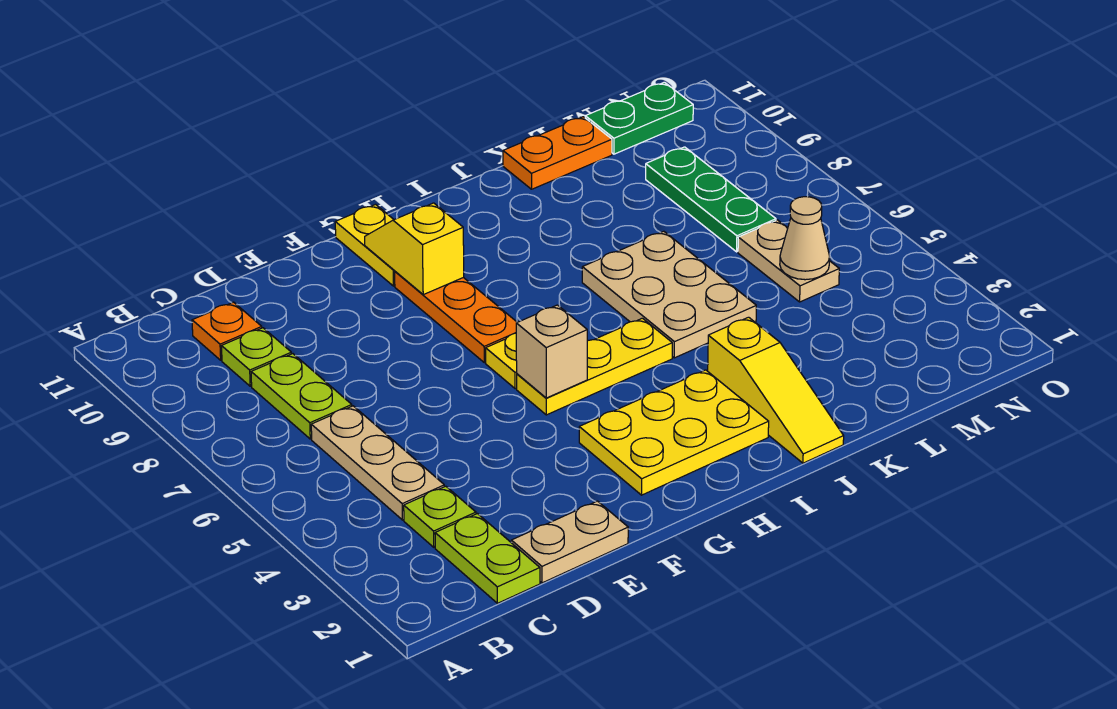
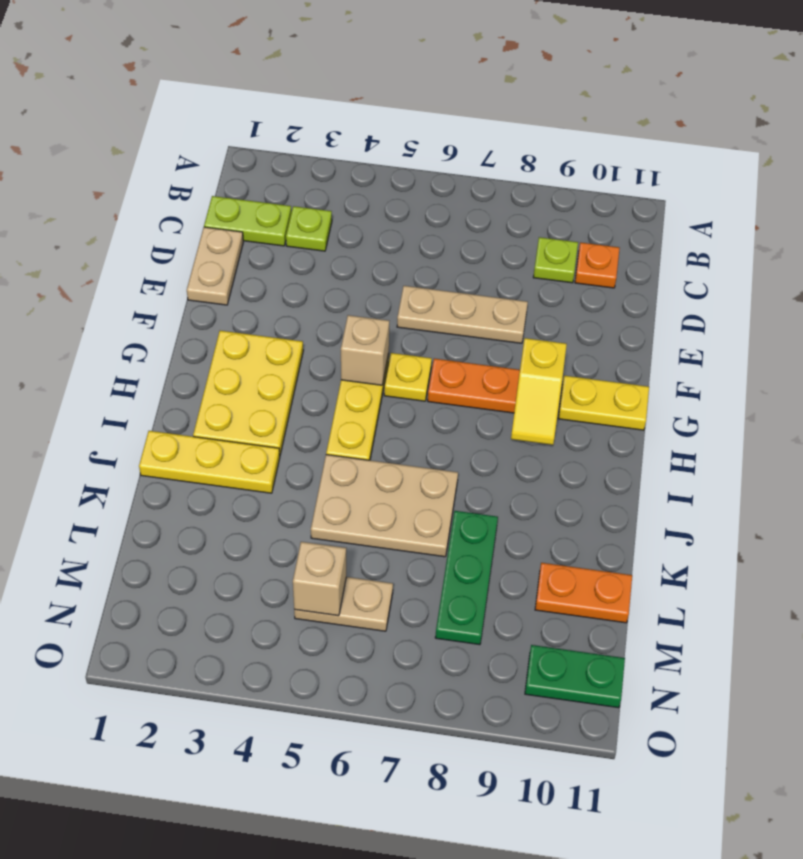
tan plate C4:C6 level 1 -> tan plate E6:E8 level 1
lime plate C7:C8 level 1 -> none
yellow slope G9:G10 level 2 top 9 -> yellow slope G9:H9 level 2 top G
yellow slope J1:J3 level 1 top 3 -> yellow plate J1:J3 level 1
orange plate K11:L11 level 1 -> orange plate L10:L11 level 1
tan cone M5 level 2 -> tan brick M5 level 2
green plate M7:M9 level 1 -> green plate K8:M8 level 1
green plate M11:N11 level 1 -> green plate N10:N11 level 1

